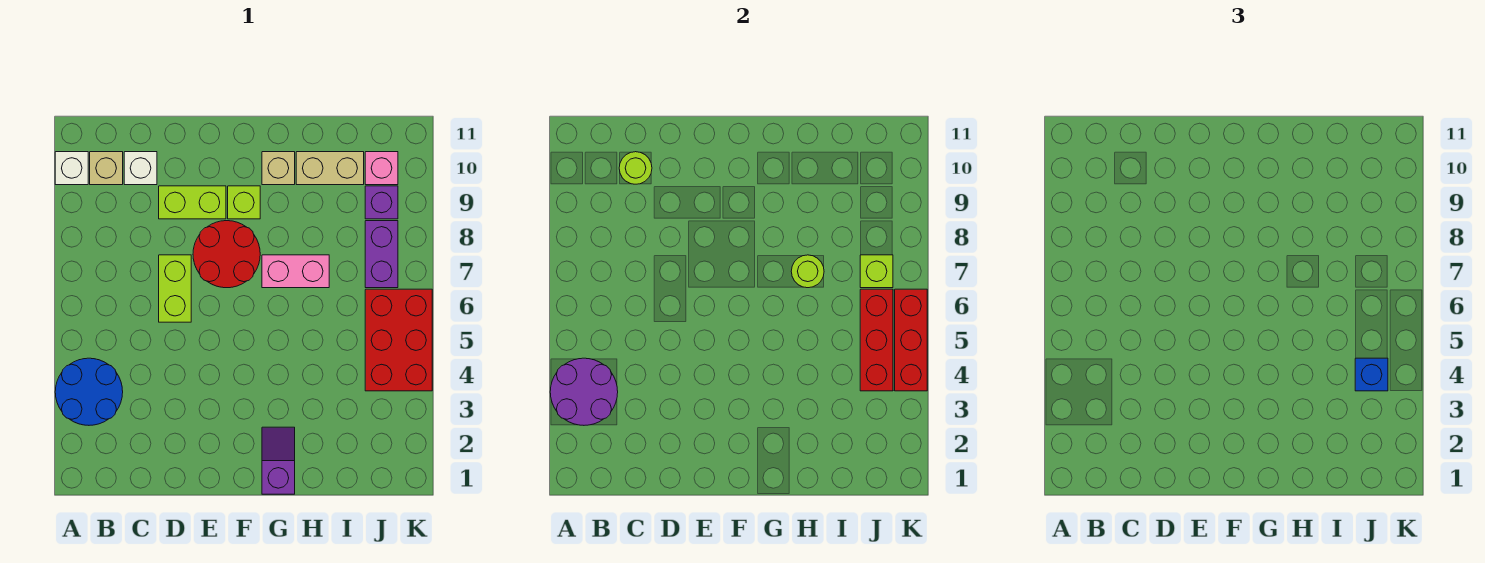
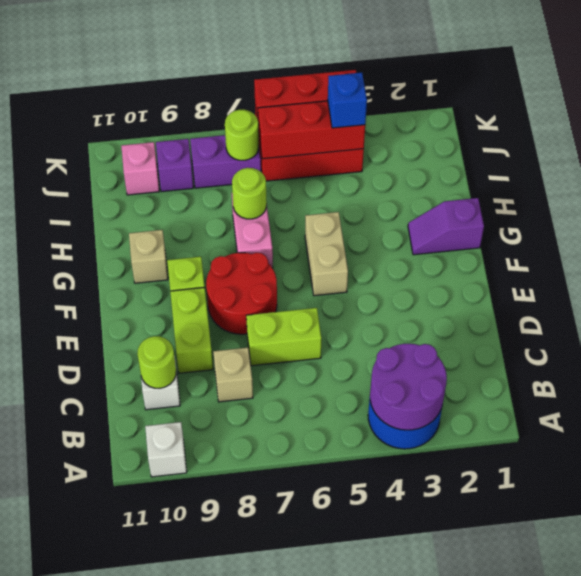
tan brick B10 level 1 -> tan brick C8 level 1
tan brick H10:I10 level 1 -> tan brick F5:G5 level 1
lime brick J7 level 2 -> lime round brick J7 level 2

